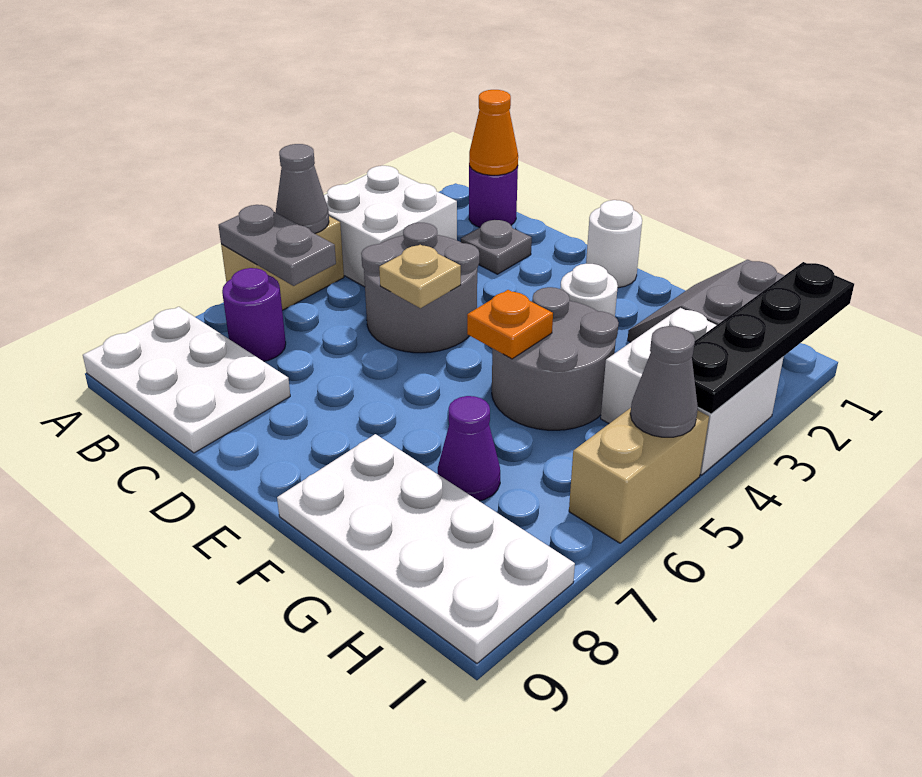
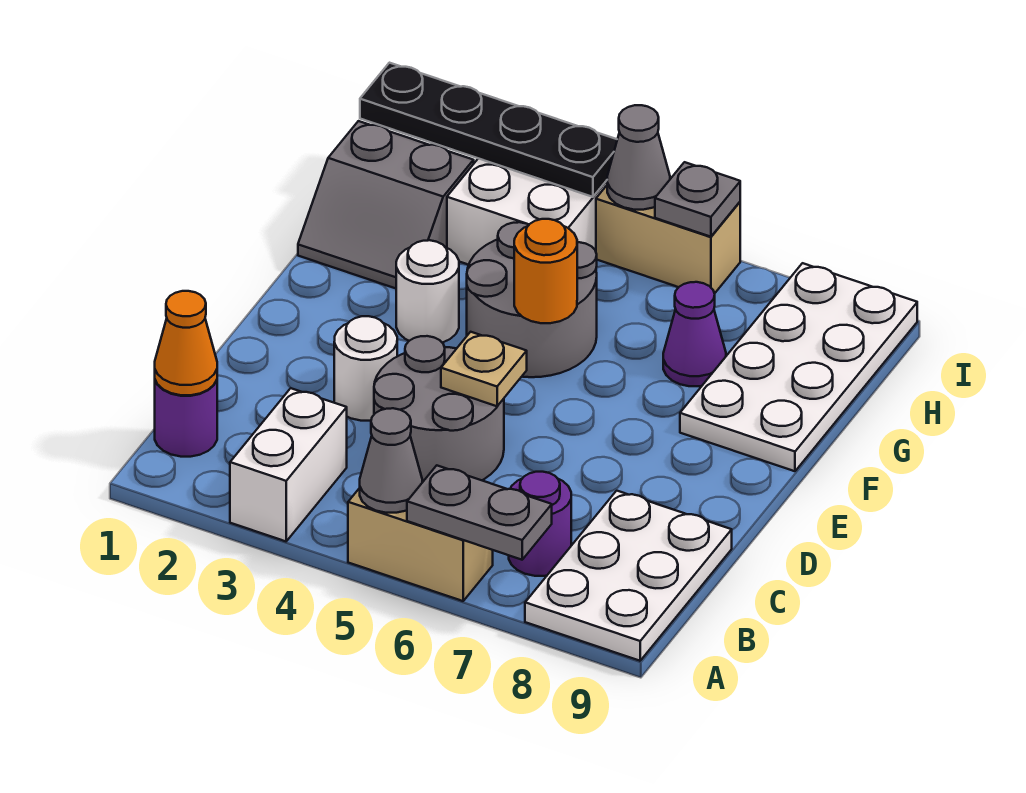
white brick A3:B4 level 1 -> white brick A3:B3 level 1
grey plate A6:B6 level 2 -> grey plate A6:A7 level 2
grey plate C2 level 1 -> grey plate I6 level 2
white round brick E1 level 1 -> white round brick D3 level 1
orange plate F5 level 2 -> orange round brick F5 level 2

